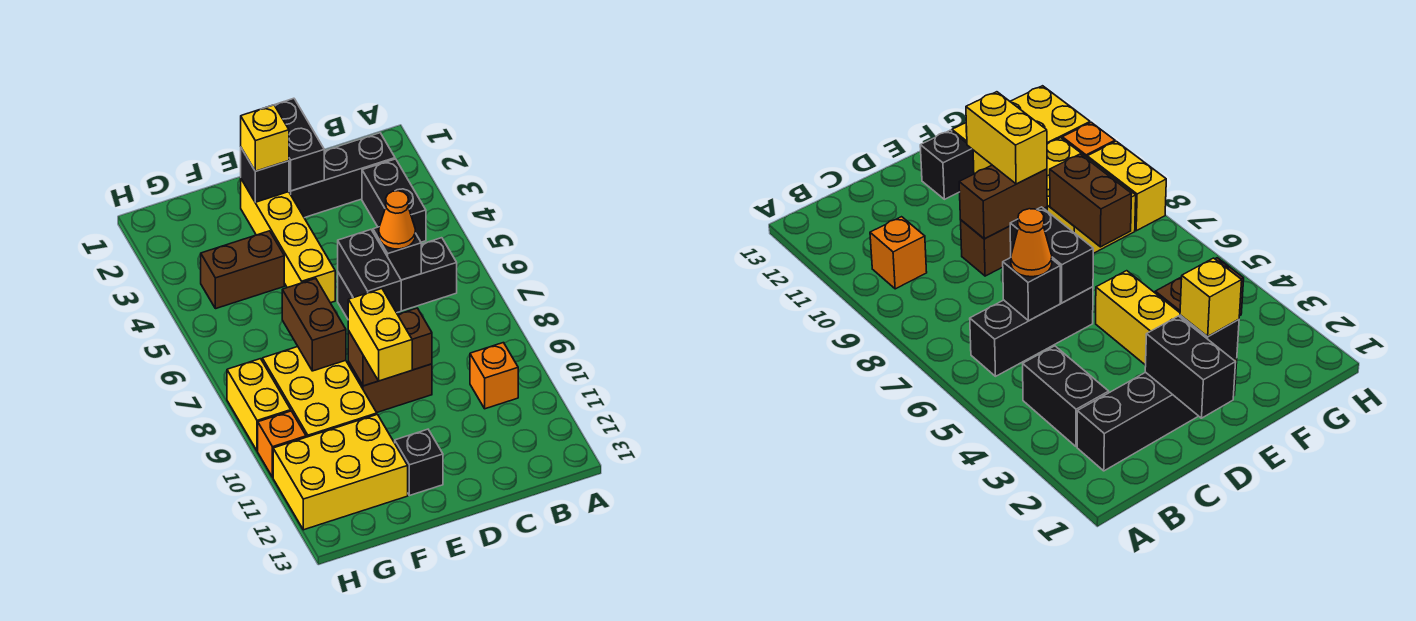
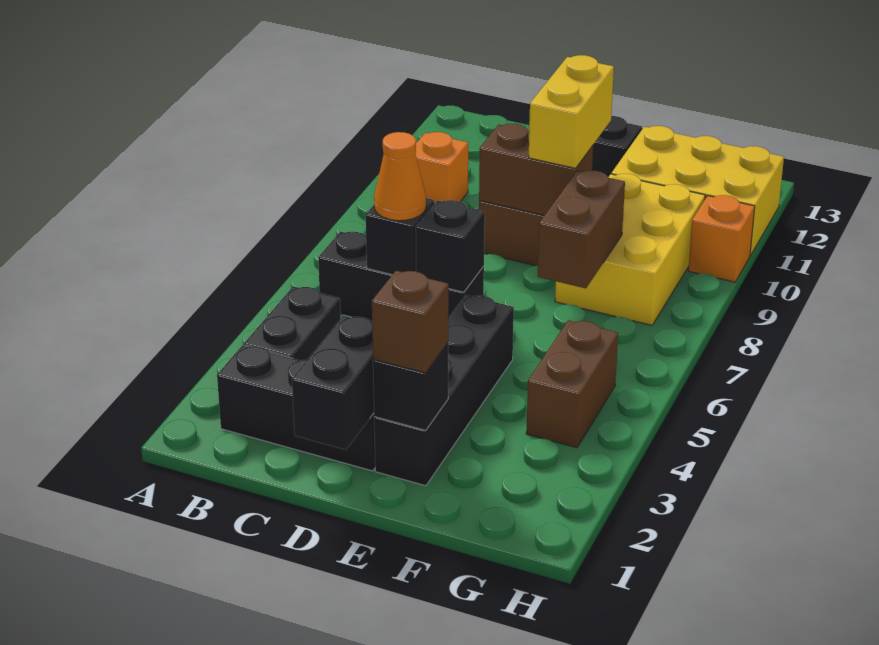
black brick D6:D7 level 2 -> black brick D6 level 2
yellow brick E2:E5 level 1 -> black brick E2:E5 level 1
yellow brick E2 level 3 -> brown brick E2 level 3
brown brick F4:G4 level 1 -> brown brick G4:G5 level 1
yellow brick H8:H9 level 1 -> none

